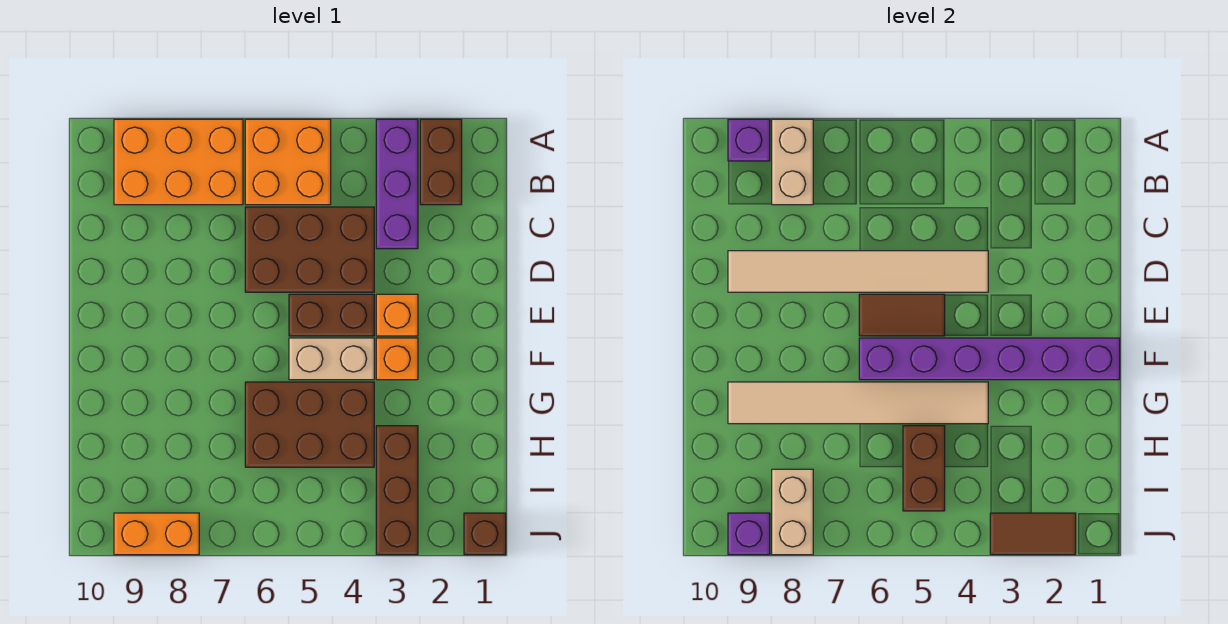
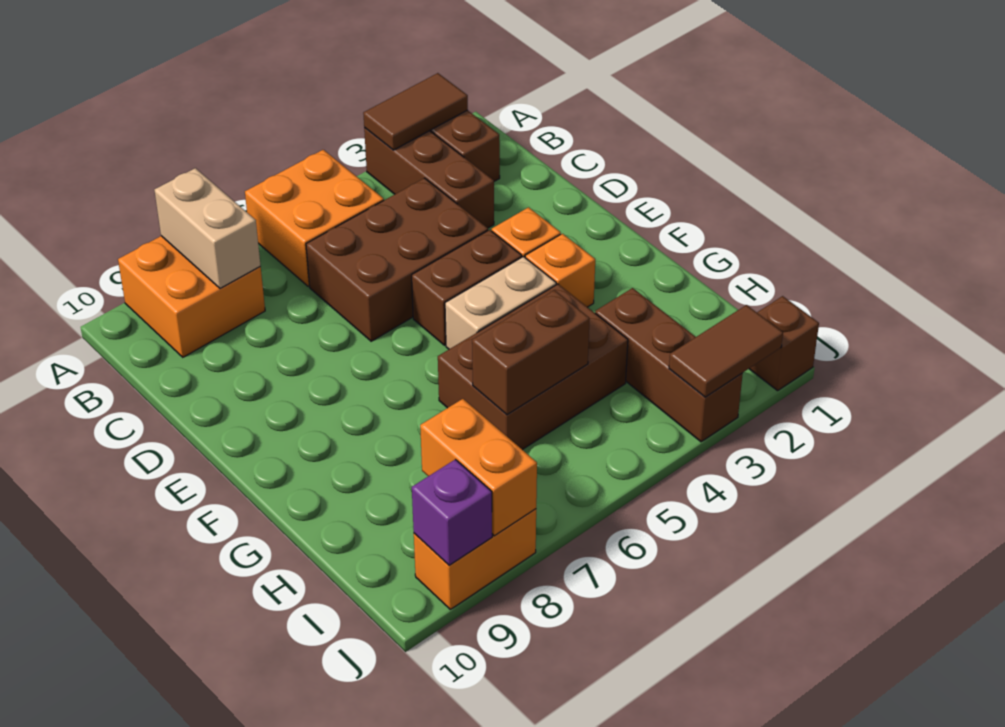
purple brick A3:C3 level 1 -> brown brick A3:C3 level 1
orange brick A7:B9 level 1 -> orange brick A8:B9 level 1
purple brick A9 level 2 -> none
tan tile D4:D9 level 2 -> none
brown tile E5:E6 level 2 -> brown tile A2:A3 level 2
purple brick F1:F6 level 2 -> none
tan tile G4:G9 level 2 -> none
brown brick H5:I5 level 2 -> brown brick H5:H6 level 2
tan brick I8:J8 level 2 -> orange brick I8:J8 level 2

